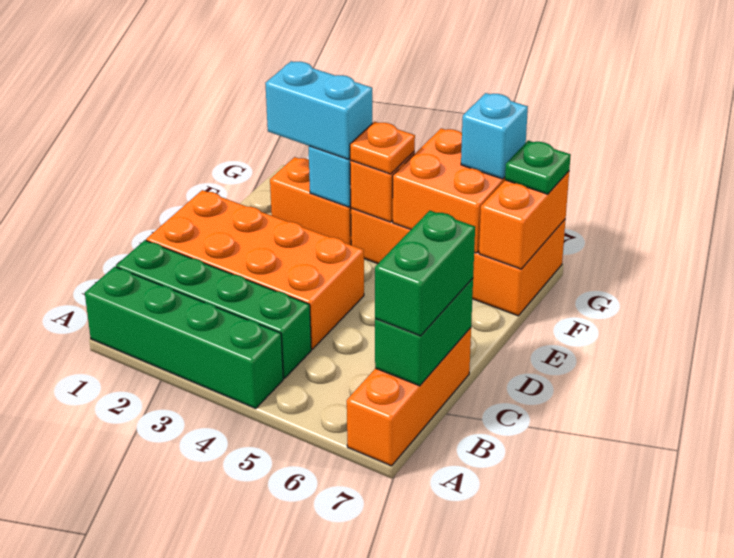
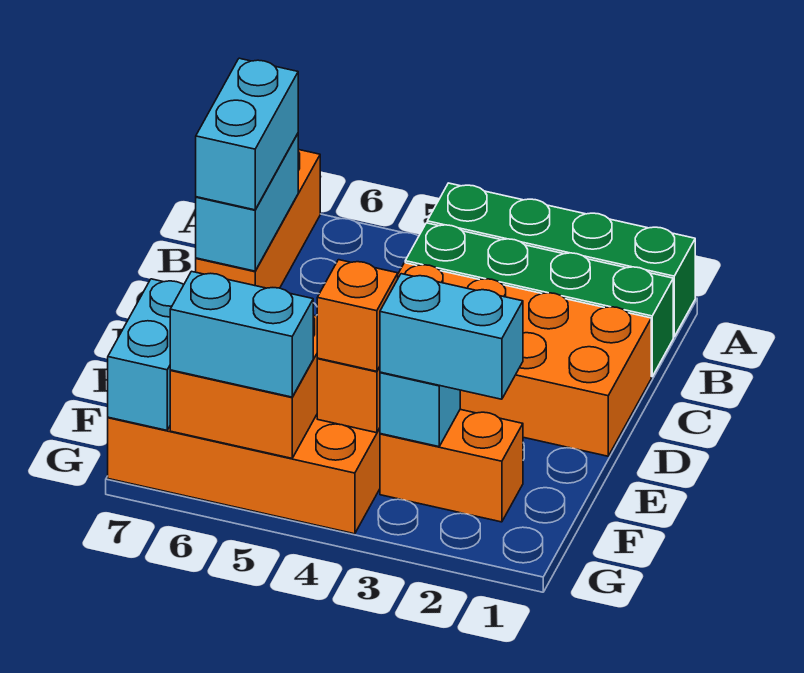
green brick B7:C7 level 2 -> cyan brick B7:C7 level 2
green brick B7:C7 level 3 -> cyan brick B7:C7 level 3
orange plate F4 level 3 -> orange brick F4 level 3
orange brick F7:G7 level 2 -> cyan brick F7:G7 level 2
cyan brick G6 level 3 -> cyan brick G5:G6 level 3
green plate G7 level 3 -> none

